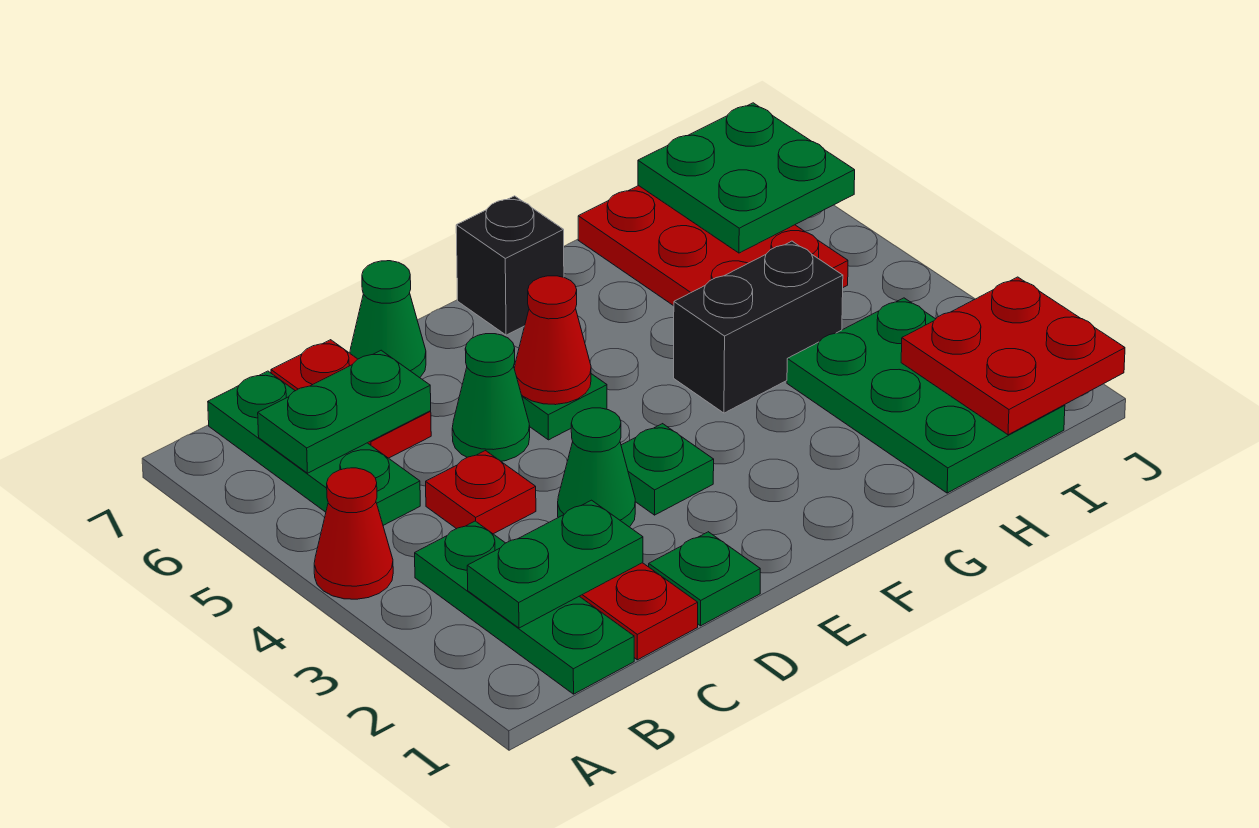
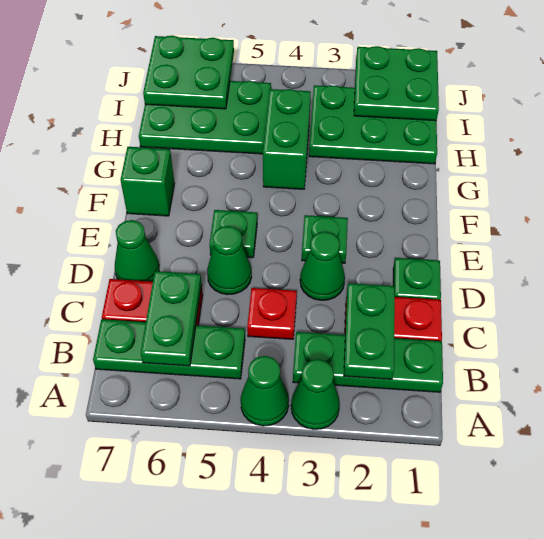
none -> green cone A3 level 1
red cone A4 level 1 -> green cone A4 level 1
red cone E5 level 2 -> none
black brick F7 level 1 -> green brick F7 level 1
black brick G4:H4 level 1 -> green brick G4:H4 level 1
red plate H5:I7 level 1 -> green plate H5:I7 level 1
red plate I1:J2 level 2 -> green plate I1:J2 level 2

